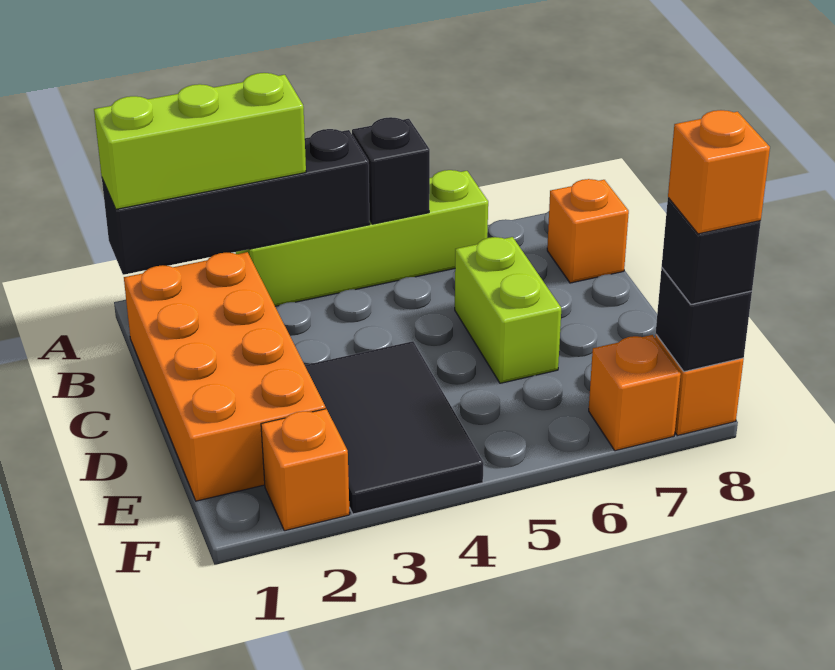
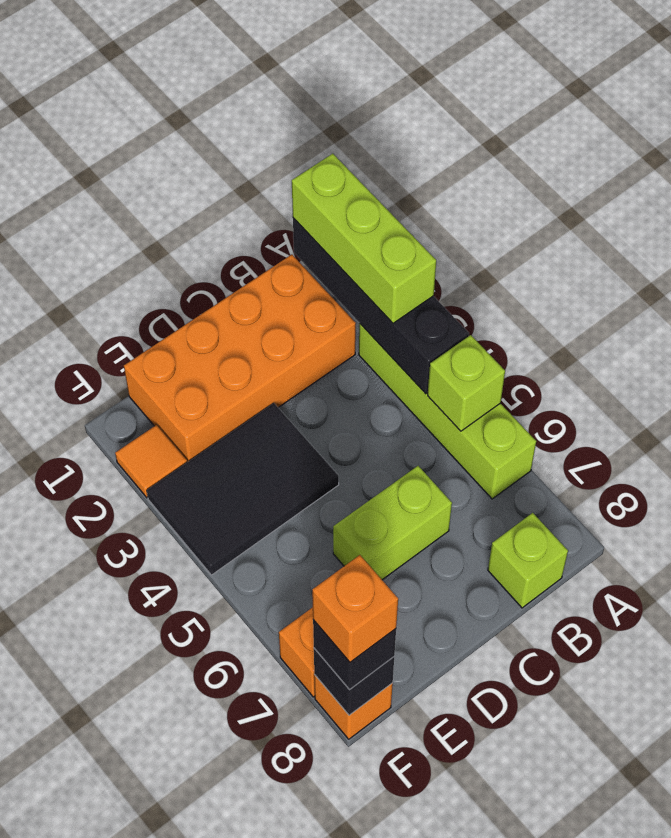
black brick A5 level 2 -> lime brick A5 level 2
orange brick B8 level 1 -> lime brick B8 level 1
orange brick F2 level 1 -> orange tile F2 level 1

